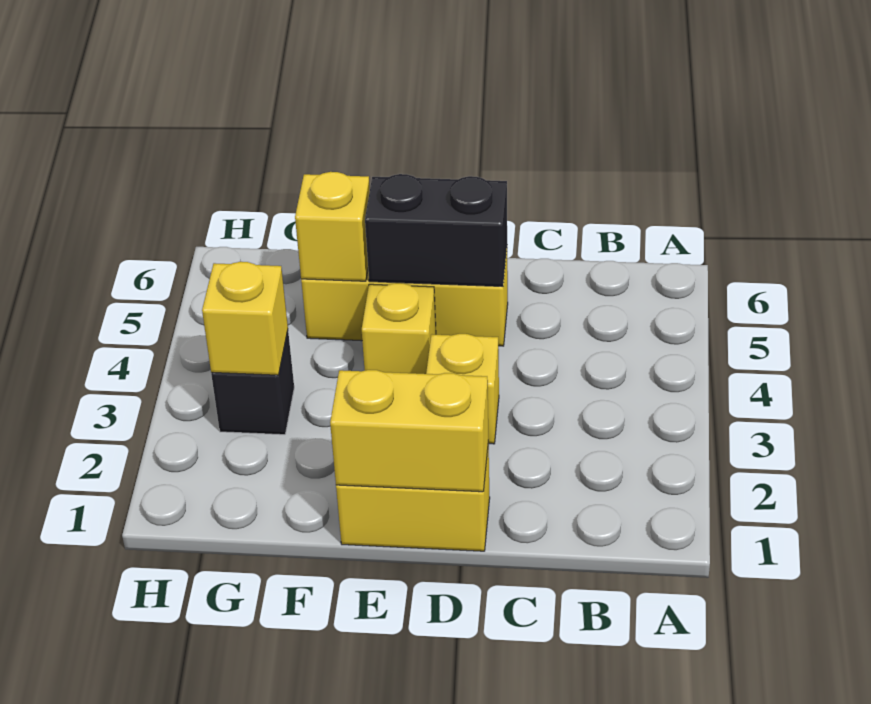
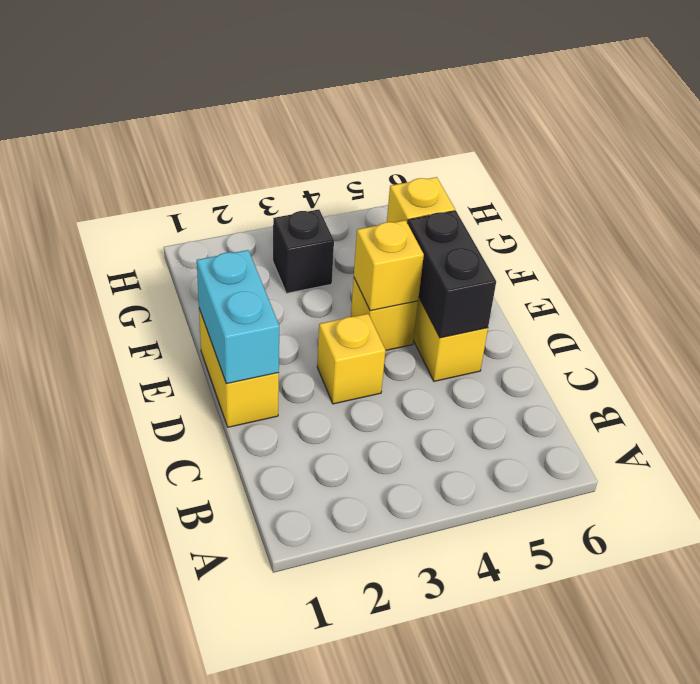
yellow brick D1:E1 level 2 -> cyan brick D1:E1 level 2
yellow brick G3 level 2 -> yellow brick E4 level 2

